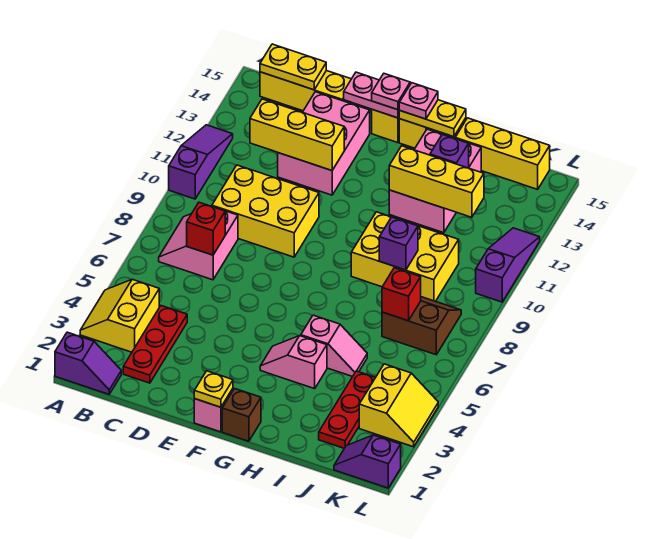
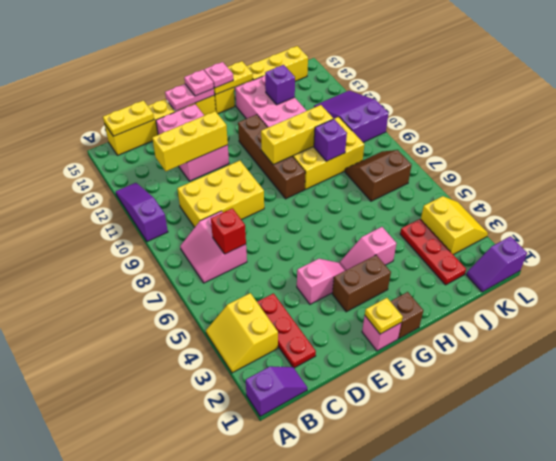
none -> brown brick F3:G3 level 1
none -> brown brick G9:G12 level 1
pink slope H5:I5 level 1 top H -> pink slope E4:F4 level 1 top E
yellow brick H12:J12 level 2 -> yellow brick G10:I10 level 2
red brick J7 level 2 -> none
purple slope L10:L12 level 1 top 10 -> purple slope K10:L12 level 1 top 10

